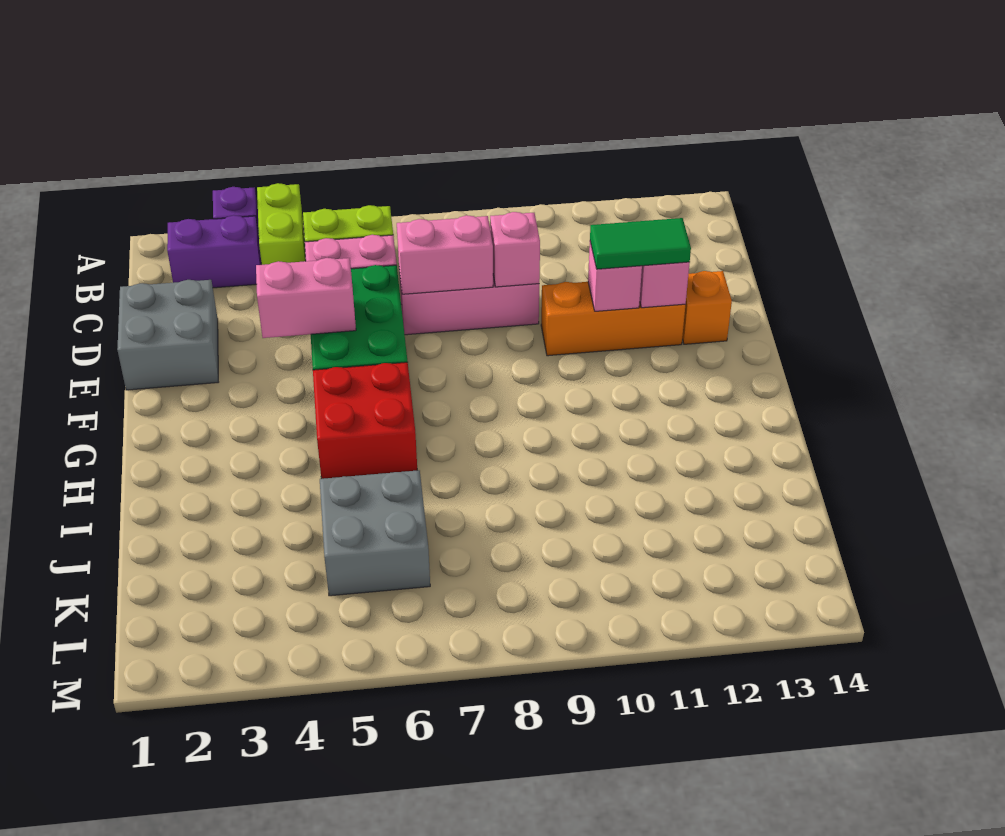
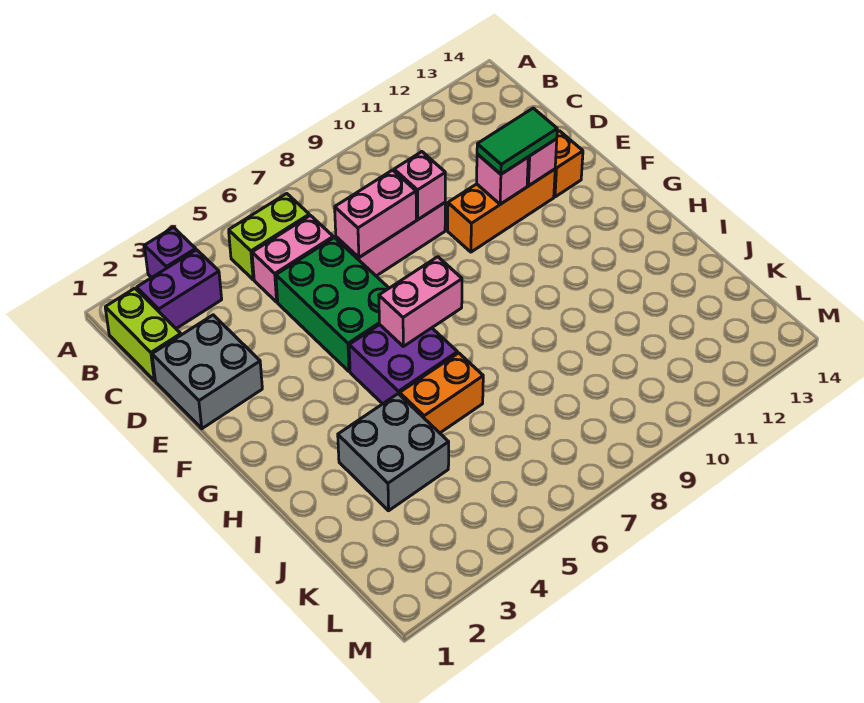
lime brick A4:B4 level 1 -> lime brick B1:C1 level 1
pink brick E4:E5 level 2 -> pink brick G6:G7 level 2
red brick G5:H6 level 1 -> purple brick G5:H6 level 1
none -> orange brick I5:I6 level 1
grey brick J5:K6 level 1 -> grey brick I3:J4 level 1

